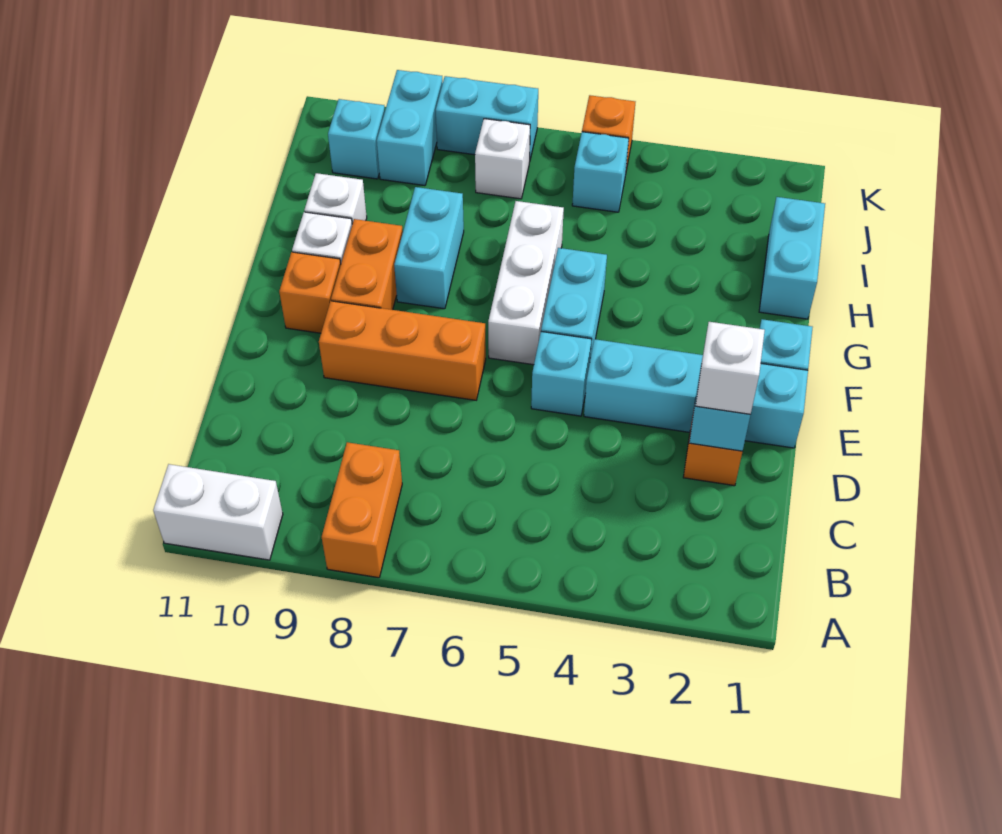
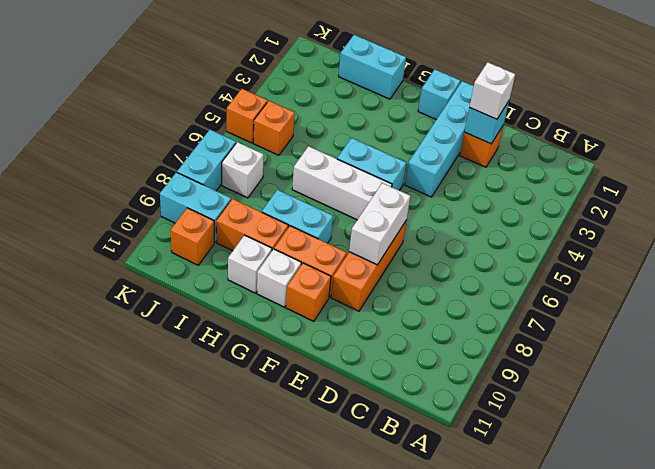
orange brick A8:B8 level 1 -> orange brick H9:I9 level 1
white brick A10:A11 level 1 -> white brick E7:E8 level 2
cyan brick E5 level 1 -> none
cyan brick J5 level 1 -> orange brick J5 level 1
cyan brick J10 level 1 -> orange brick J10 level 1

